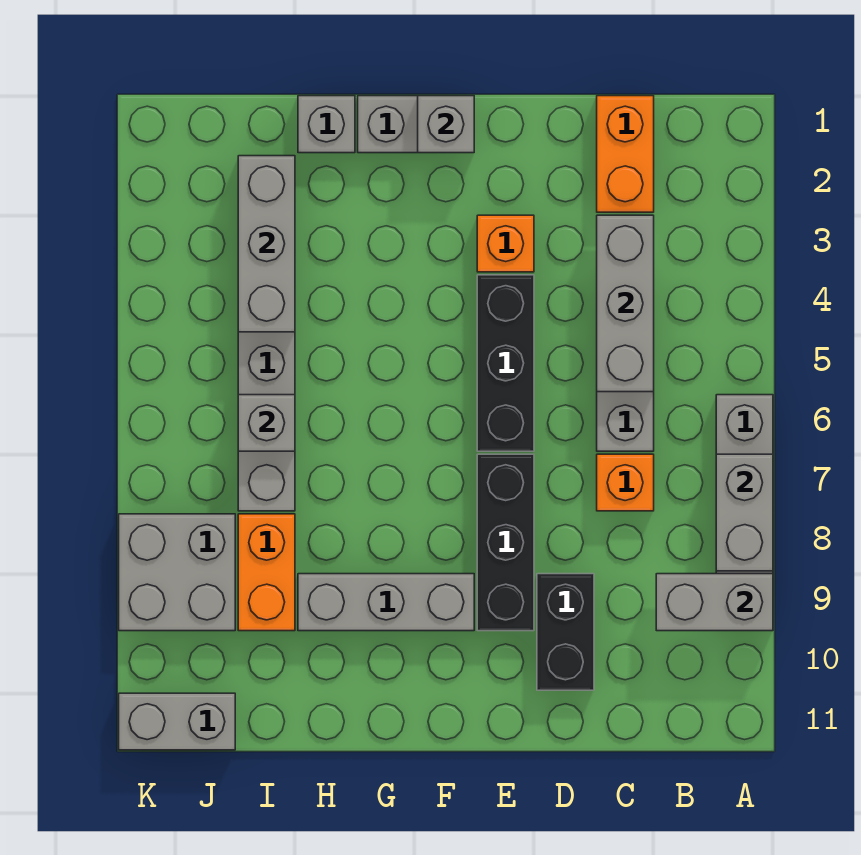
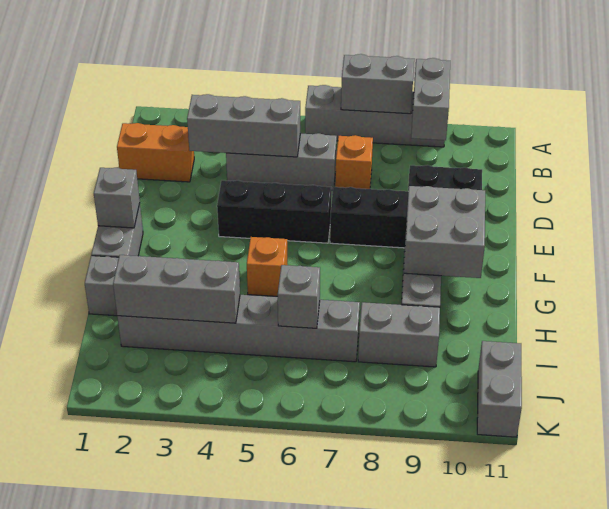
orange brick E3 level 1 -> orange brick G5 level 1
orange brick I8:I9 level 1 -> grey brick I8:I9 level 1
grey brick J8:K9 level 1 -> grey brick F9:G10 level 2

